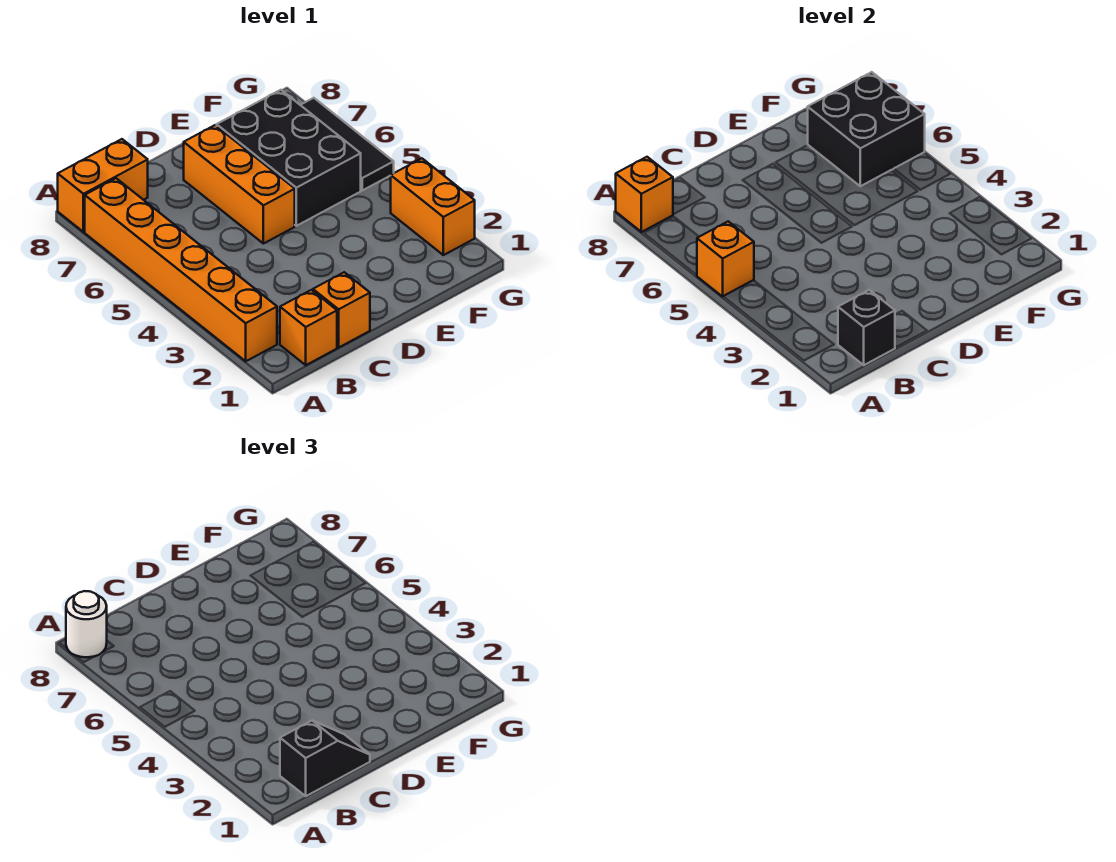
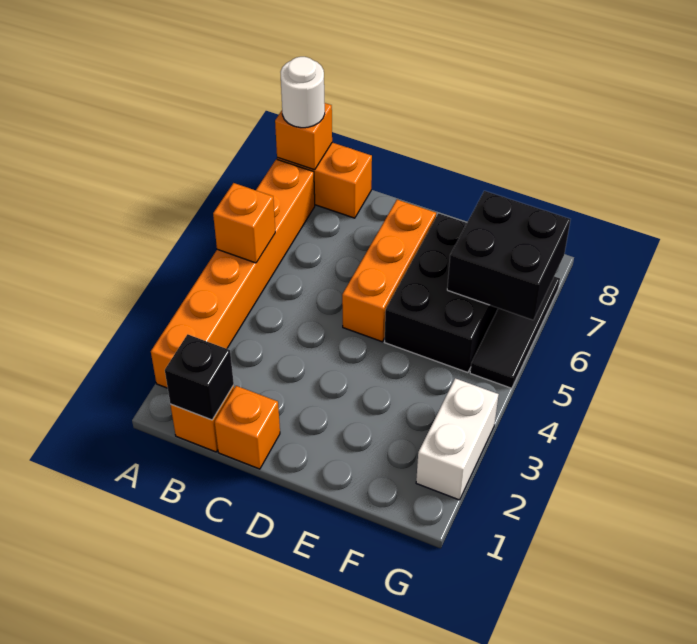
black slope B1:C1 level 3 top B -> none
orange brick G2:G3 level 1 -> white brick G2:G3 level 1

